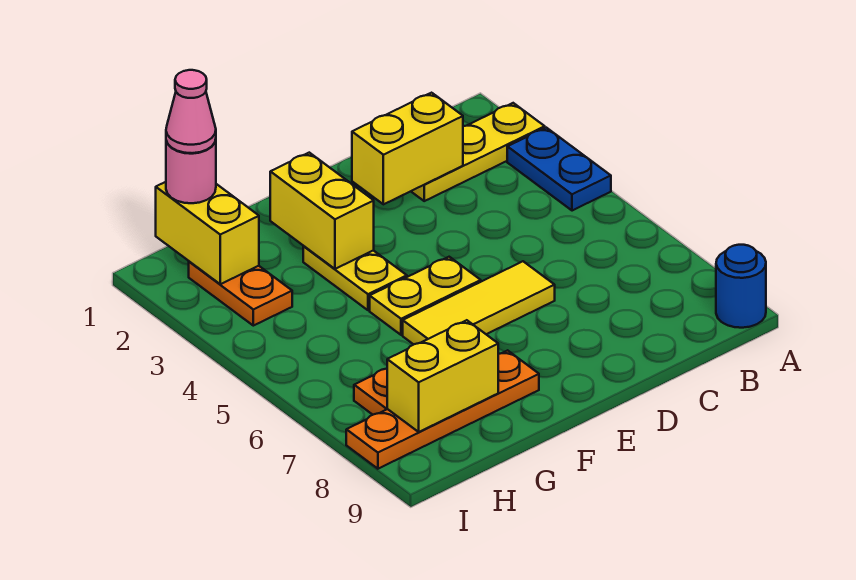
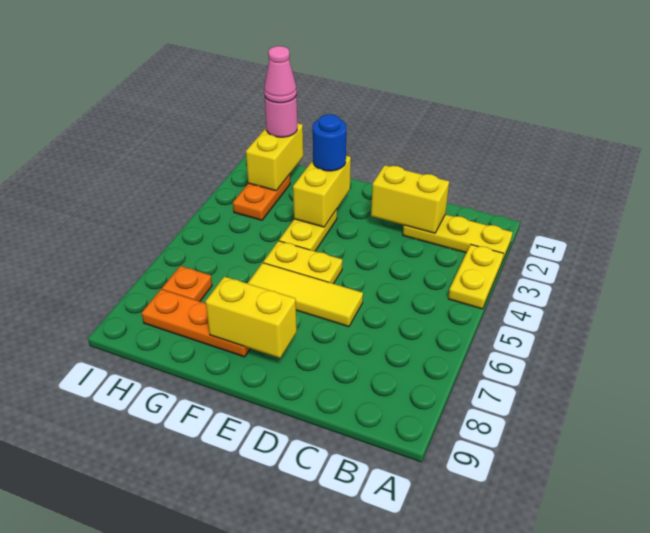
blue plate A3:A4 level 1 -> yellow plate A3:A4 level 1
blue round brick A9 level 1 -> blue round brick F2 level 3
orange plate F8:I8 level 1 -> orange plate F8:H8 level 1
yellow brick G8:H8 level 2 -> yellow brick E8:F8 level 2

